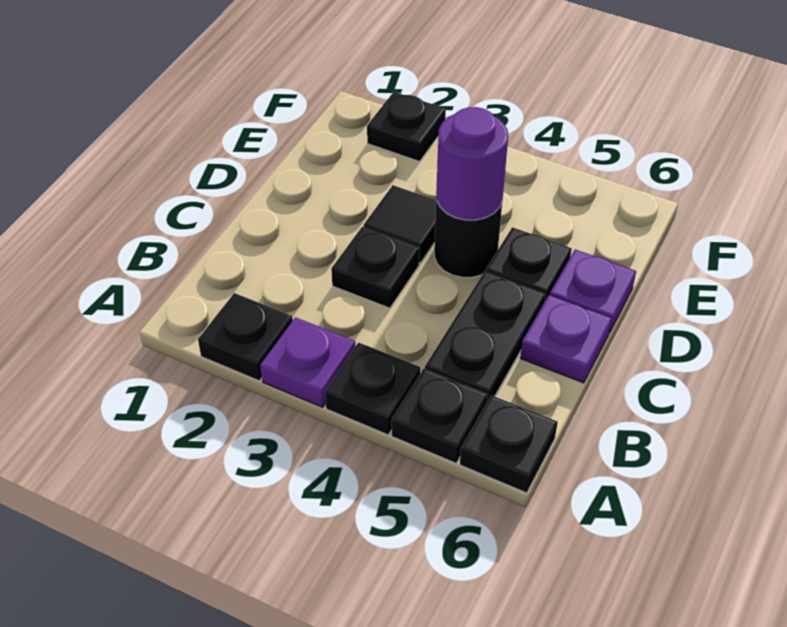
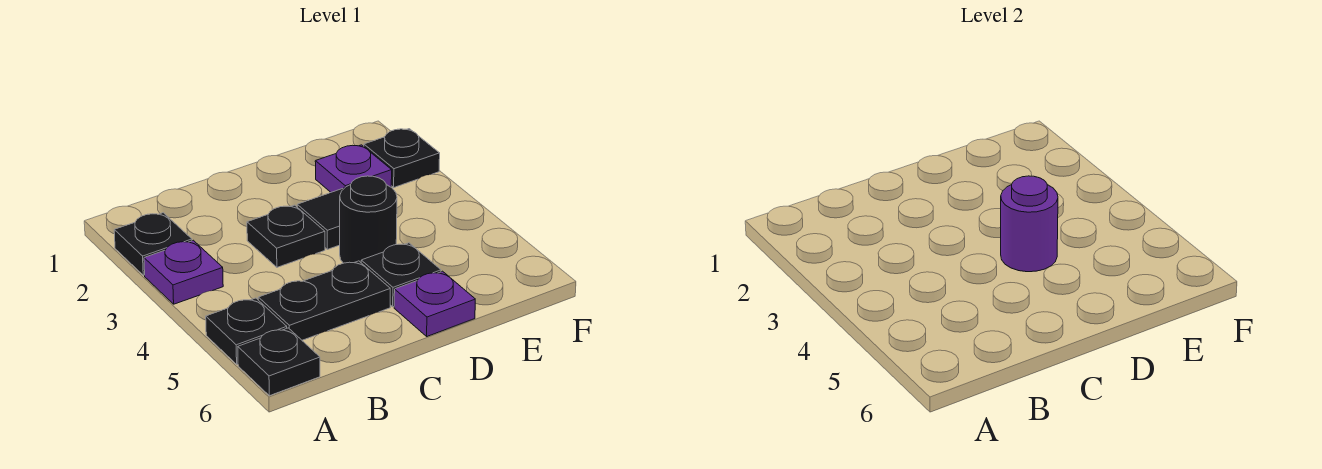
black plate A4 level 1 -> none
purple plate C6 level 1 -> purple plate E2 level 1

